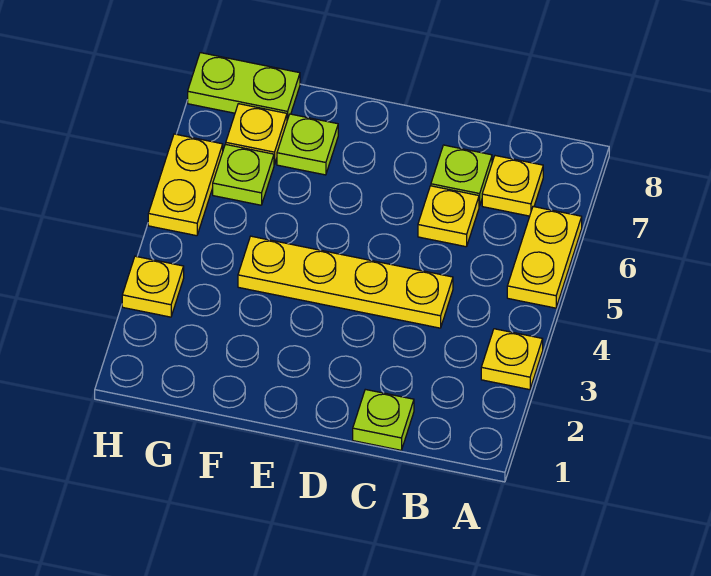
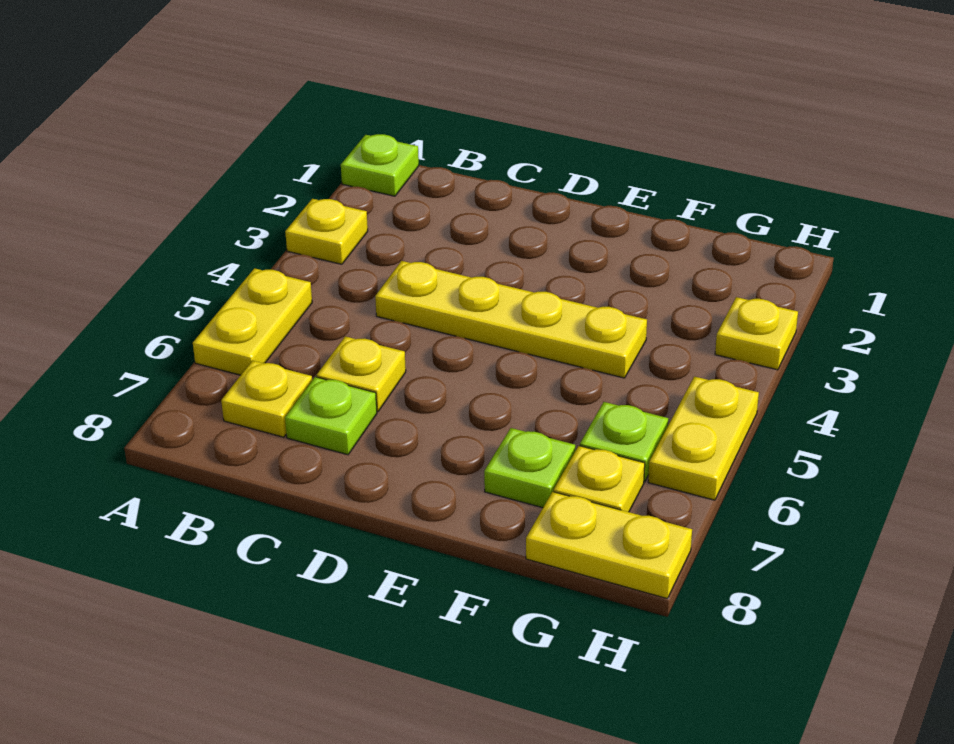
lime plate C1 level 1 -> lime plate A1 level 1
lime plate G8:H8 level 1 -> yellow plate G8:H8 level 1

